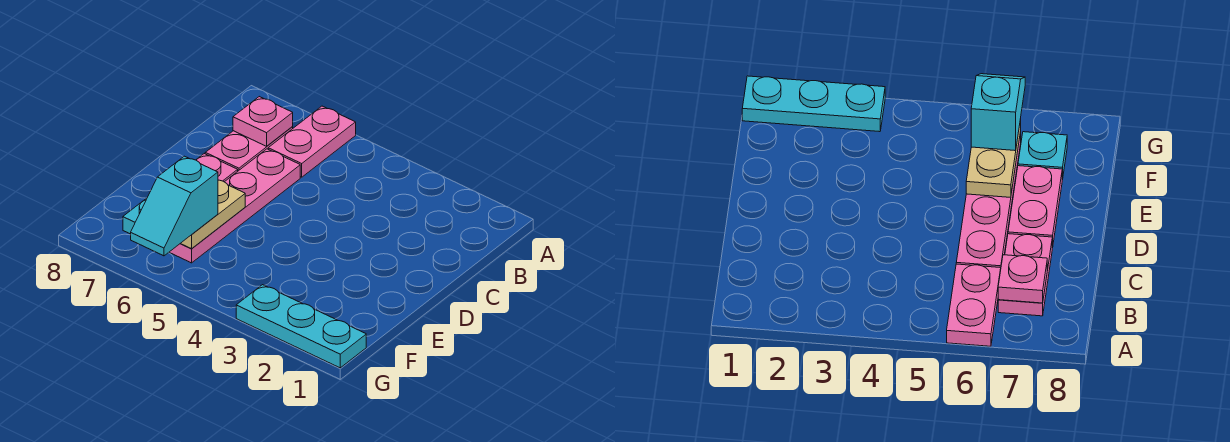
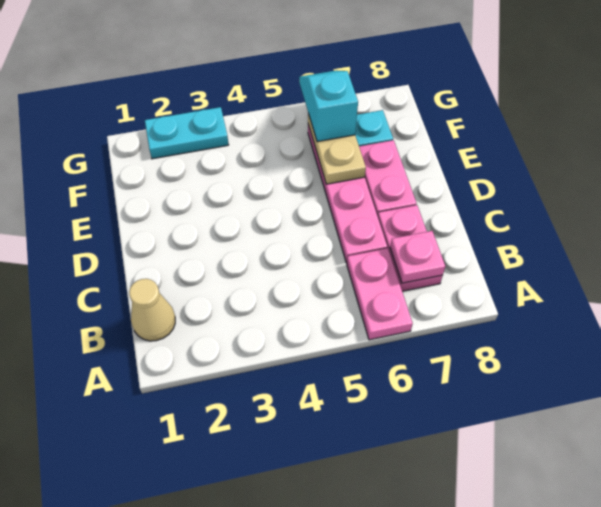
none -> tan cone B1 level 1
cyan plate G1:G3 level 1 -> cyan plate G2:G3 level 1

